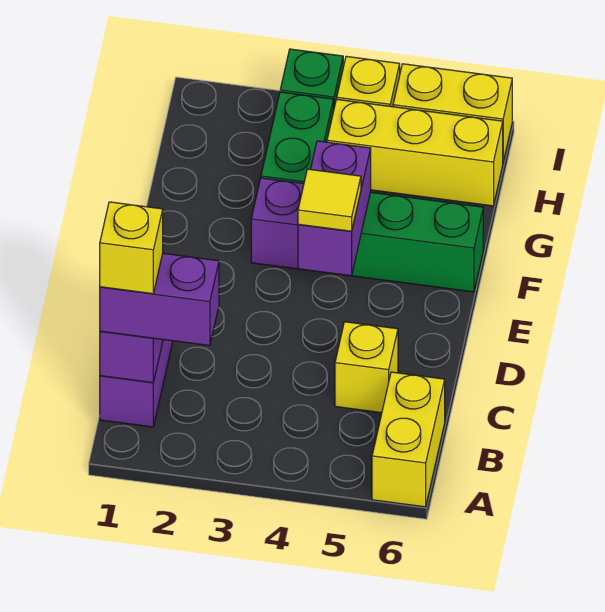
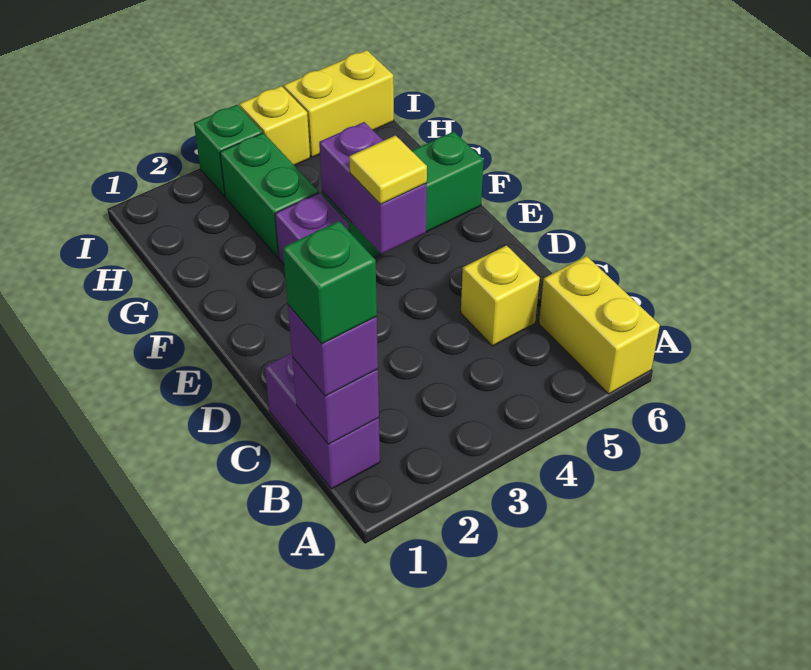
purple brick B1:B2 level 3 -> purple brick B1 level 3
yellow brick B1 level 4 -> green brick B1 level 4
yellow brick H4:H6 level 1 -> none

